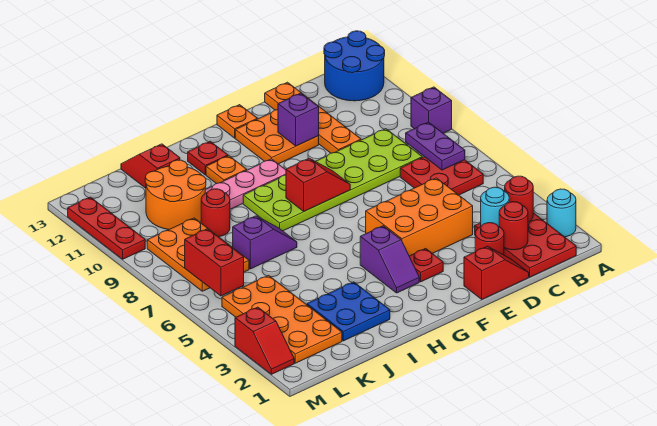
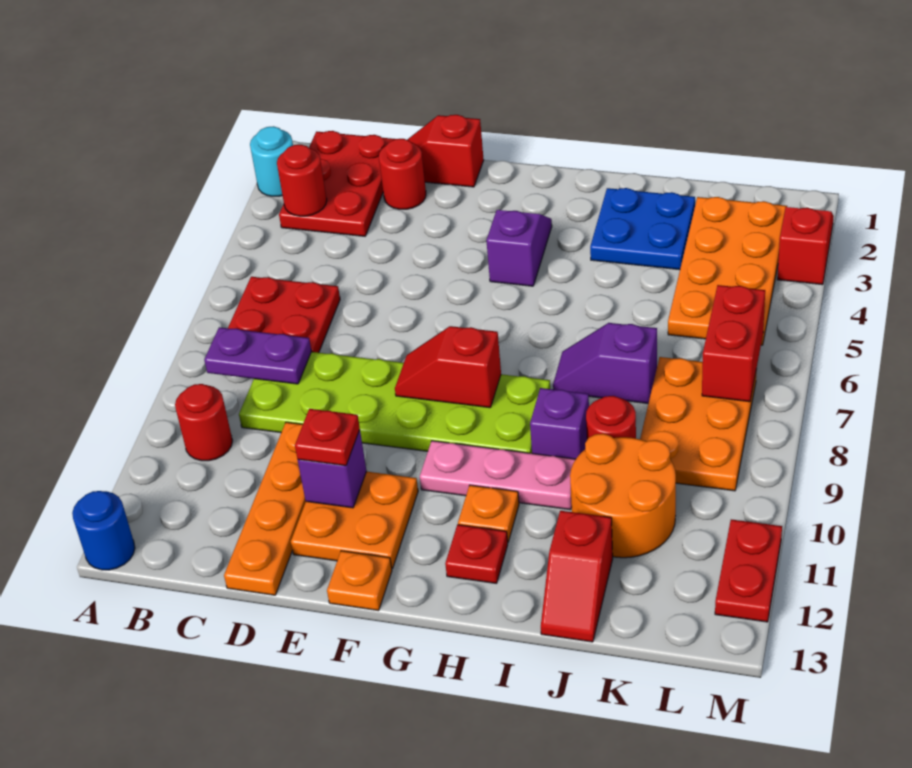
purple brick A9 level 1 -> purple brick I9 level 1
blue round brick A12:B13 level 1 -> blue round brick A13 level 1
purple plate B7:B8 level 2 -> purple plate B8:C8 level 2
red round brick C2 level 2 -> red round brick B10 level 1
cyan round brick C3 level 2 -> none
orange brick D4:F5 level 1 -> none
red plate F3 level 1 -> red plate E11 level 3
red plate M10:M12 level 1 -> red plate M11:M12 level 1

